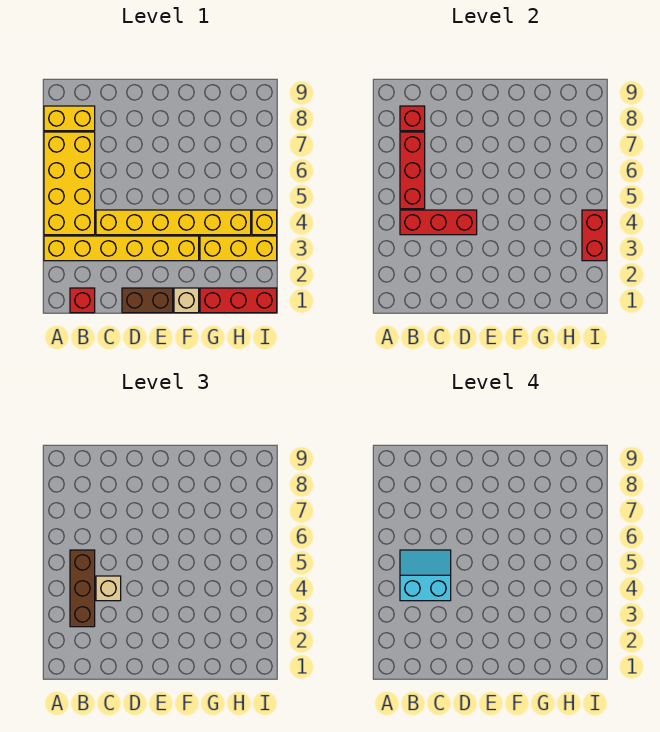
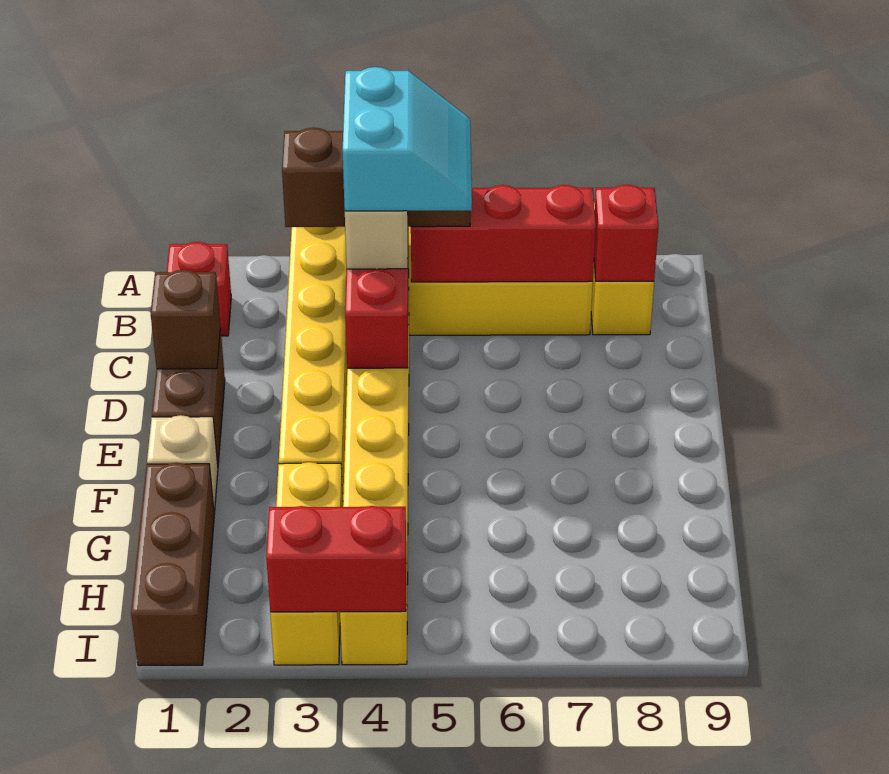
none -> brown brick D1 level 2
red brick G1:I1 level 1 -> brown brick G1:I1 level 1

